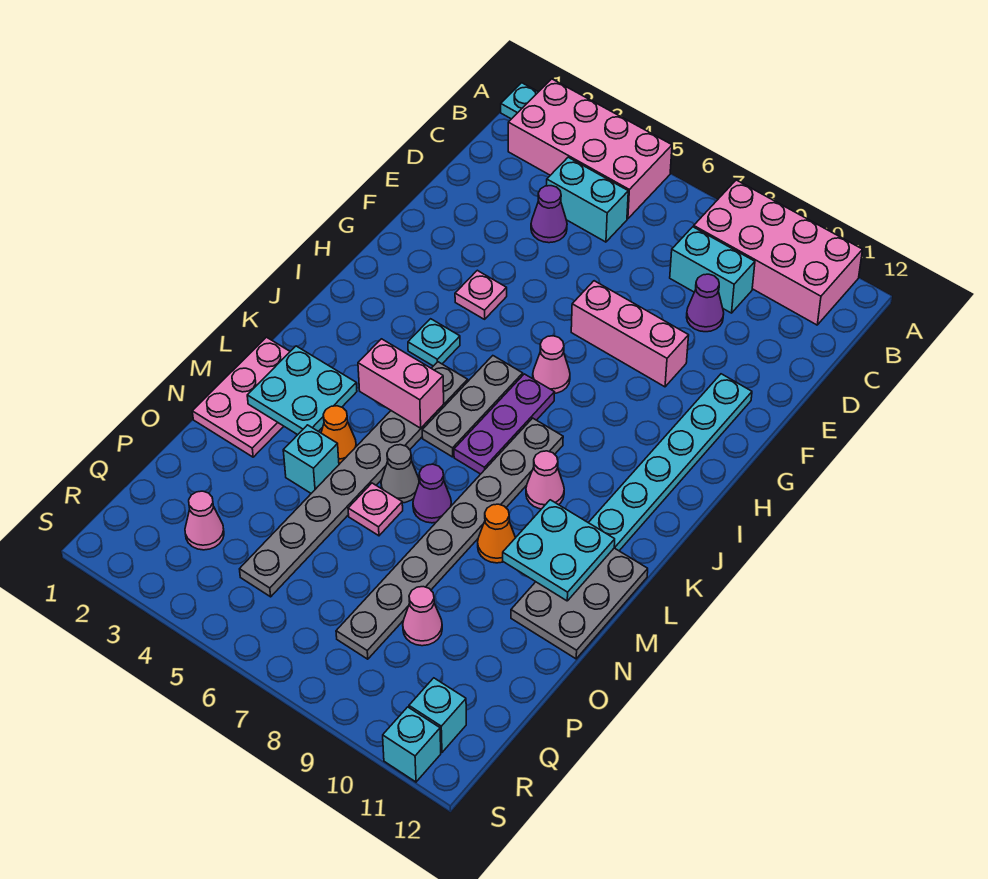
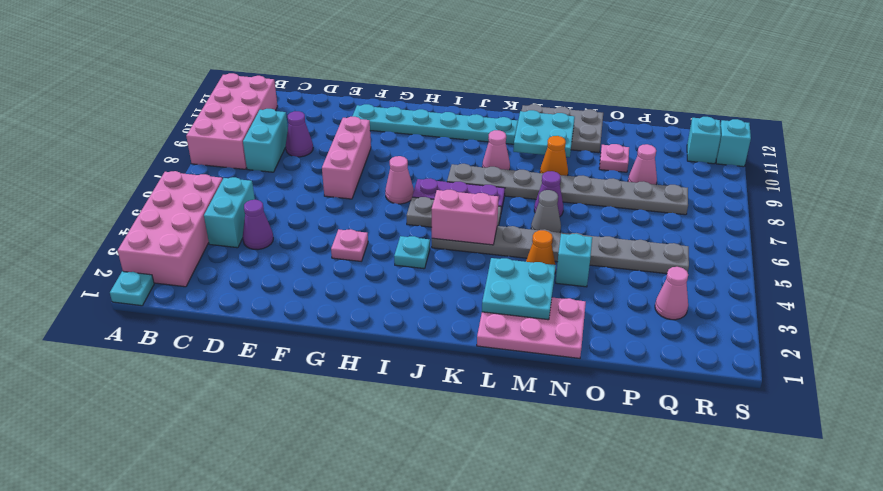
pink brick K4:K5 level 2 -> pink brick J5:K5 level 2
pink plate N6 level 1 -> pink plate O10 level 1

